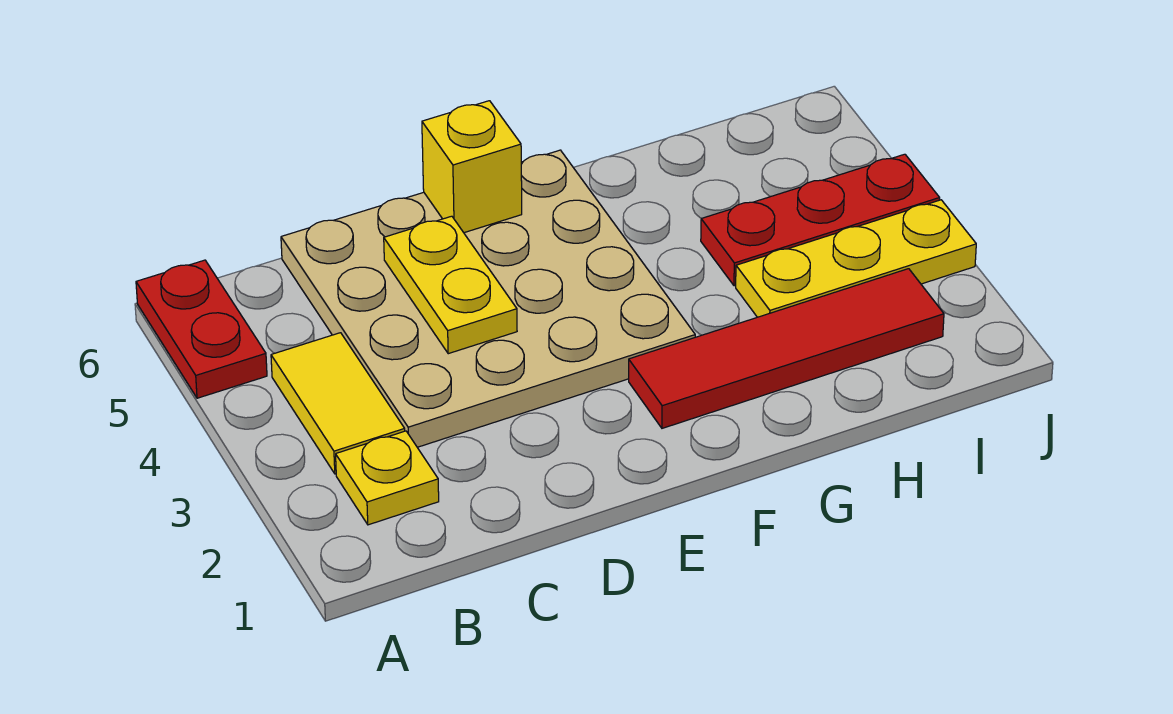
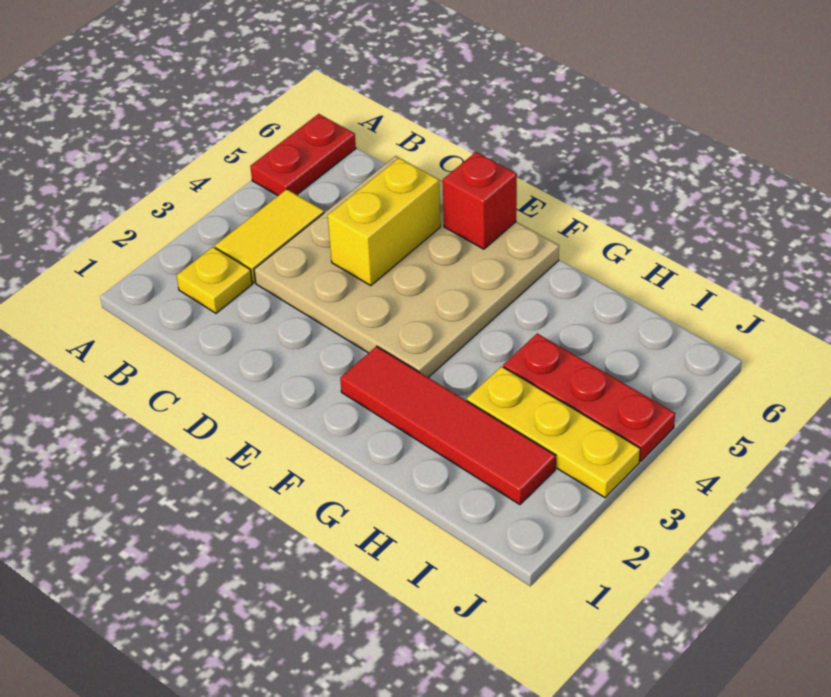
yellow plate D4:D5 level 2 -> yellow brick D4:D5 level 2
yellow brick E6 level 2 -> red brick E6 level 2

